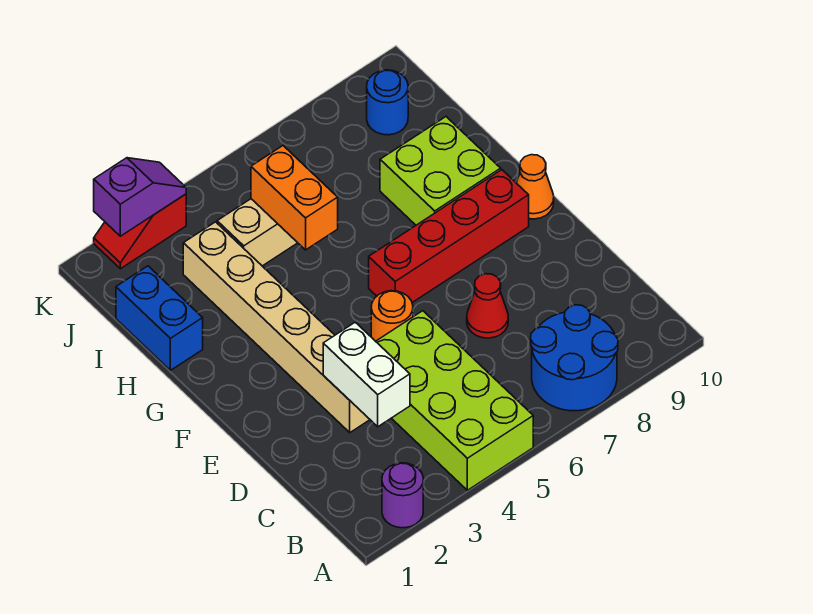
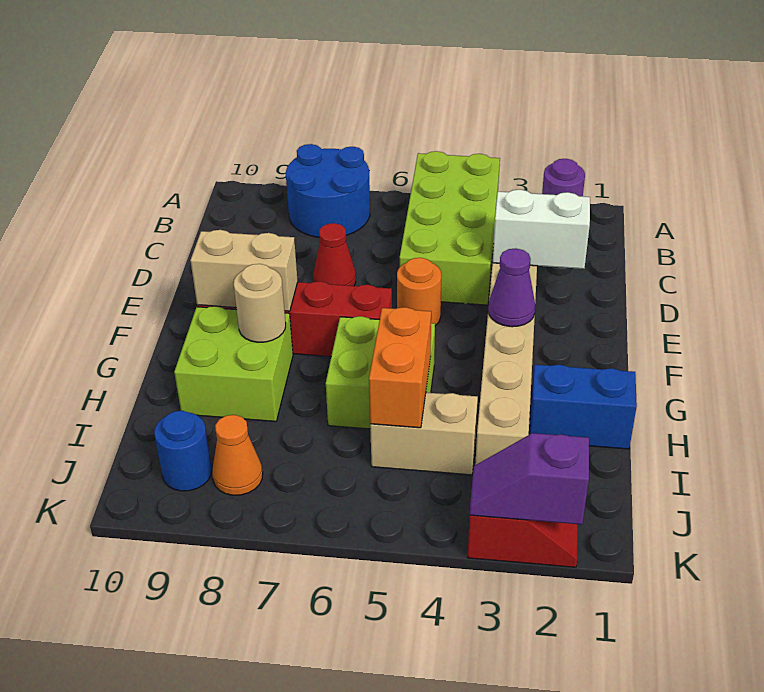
white brick C3:D3 level 2 -> white brick D2:D3 level 2
none -> purple cone F3 level 2
none -> tan brick F8:F9 level 2
orange cone F10 level 1 -> orange cone J8 level 1
none -> lime brick G5:H6 level 1
none -> tan round brick G8 level 2
blue brick H1:I1 level 1 -> blue brick H1:H2 level 1

